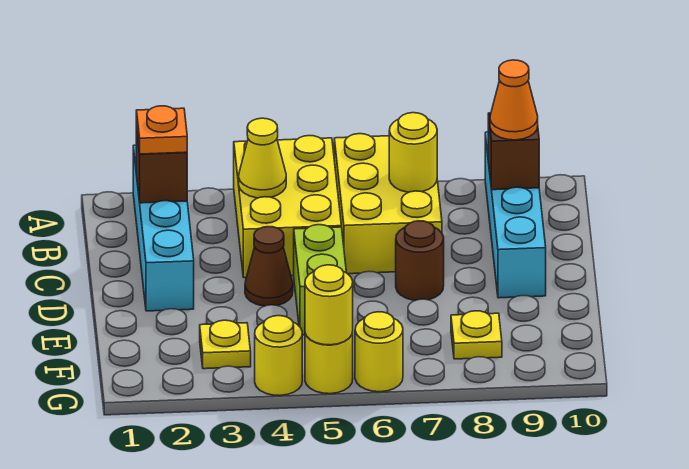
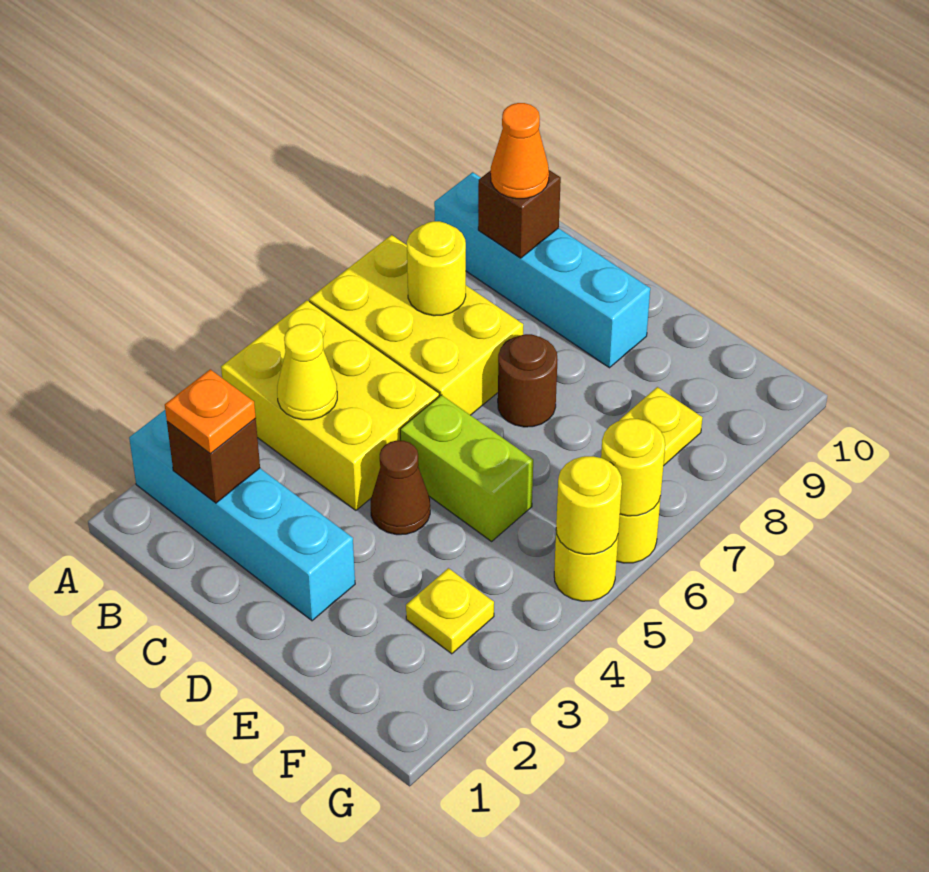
yellow round brick G4 level 1 -> yellow round brick G6 level 2

